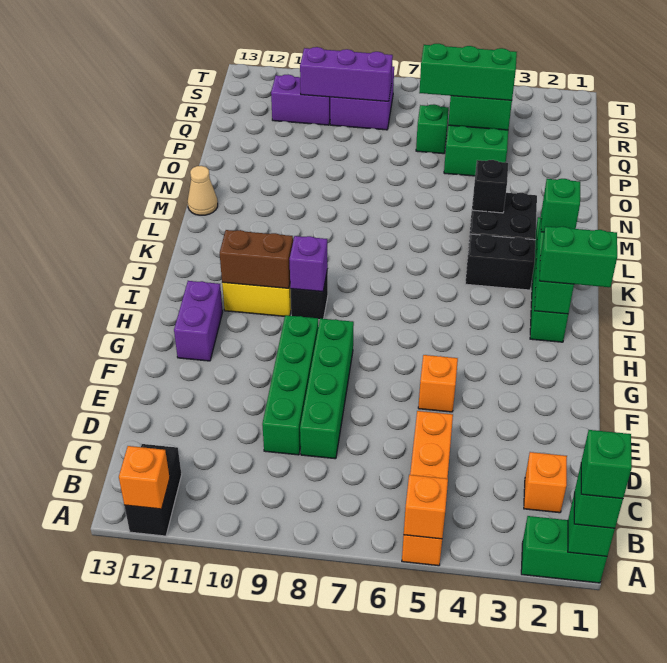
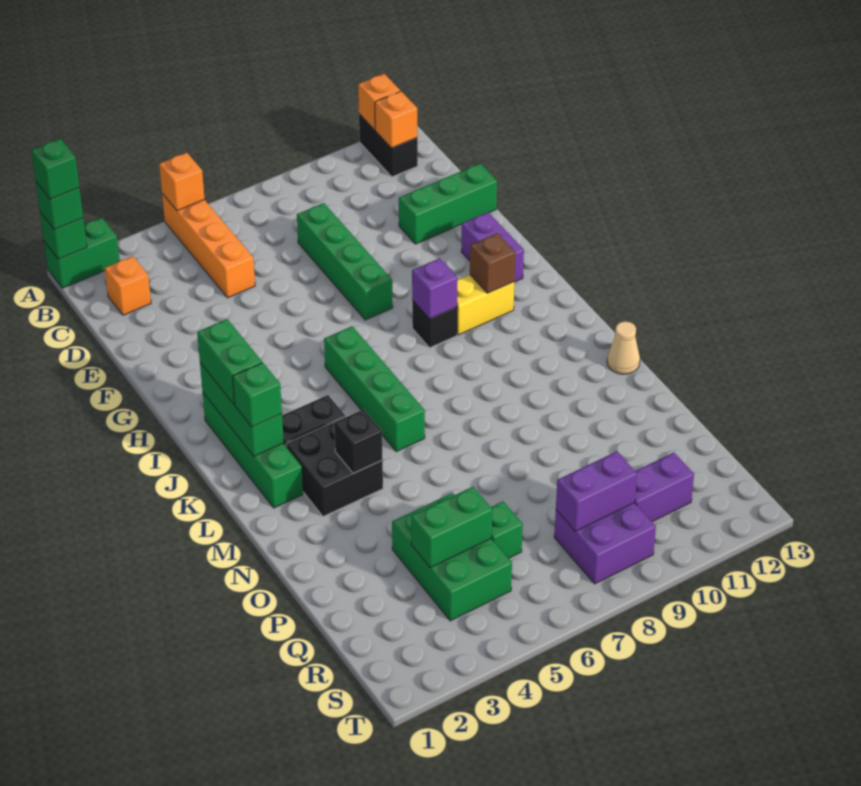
green brick D9:G9 level 1 -> green brick I6:L6 level 1
orange brick F5 level 1 -> orange brick B12 level 2
green brick I1:I2 level 3 -> green brick I2:J2 level 3
brown brick I10:I11 level 2 -> brown brick I11 level 2
green brick Q4:Q6 level 3 -> green brick E11:E13 level 1
purple brick R8:R10 level 2 -> purple brick R8:R9 level 2

